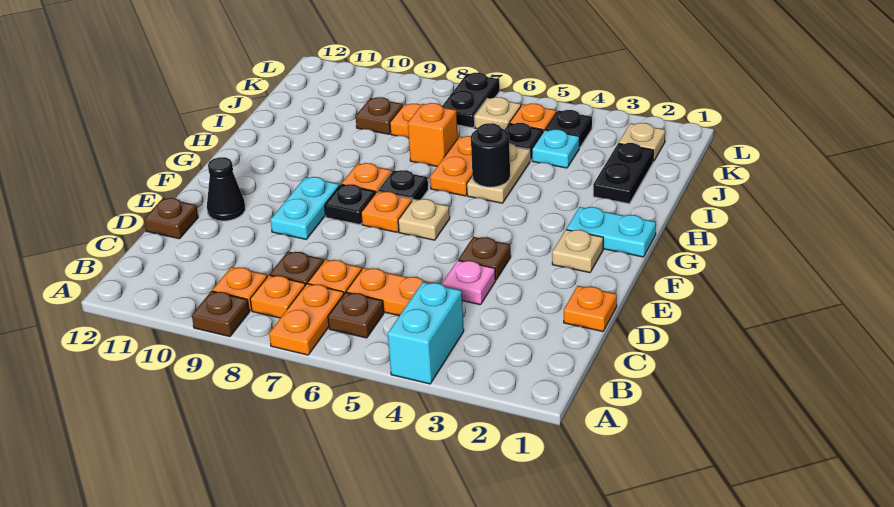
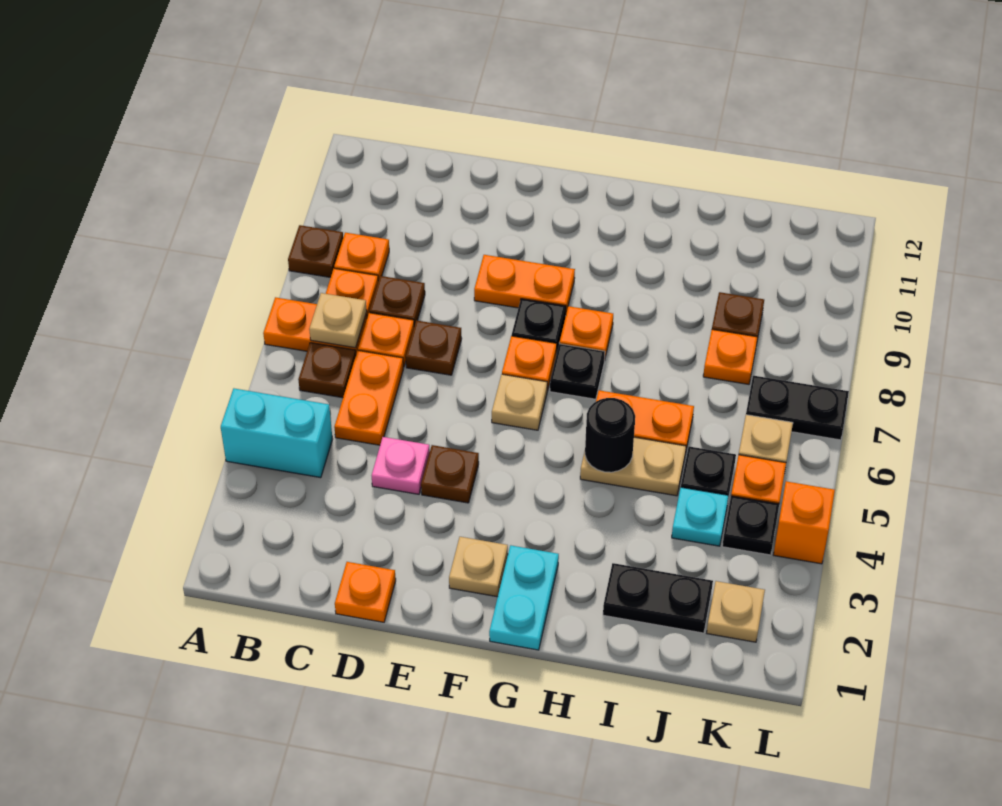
none -> tan plate B7 level 2
brown plate D12 level 1 -> brown plate D7 level 1
cyan plate E9:F9 level 1 -> orange plate E9:F9 level 1
black cone E11 level 1 -> none
orange brick I7 level 1 -> orange brick L4 level 1

